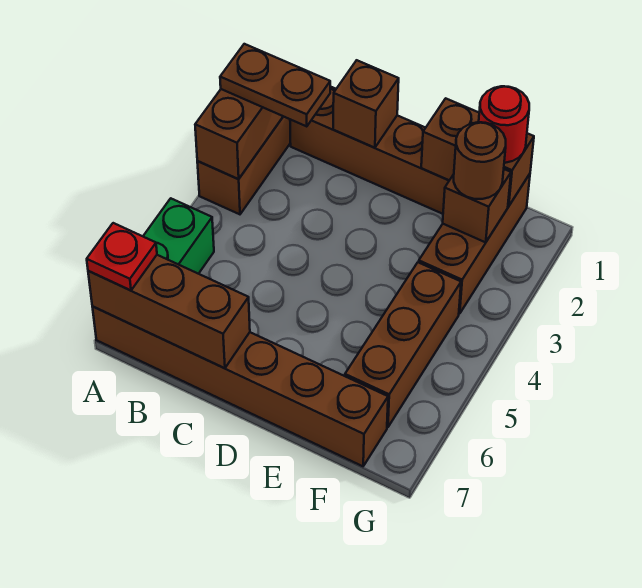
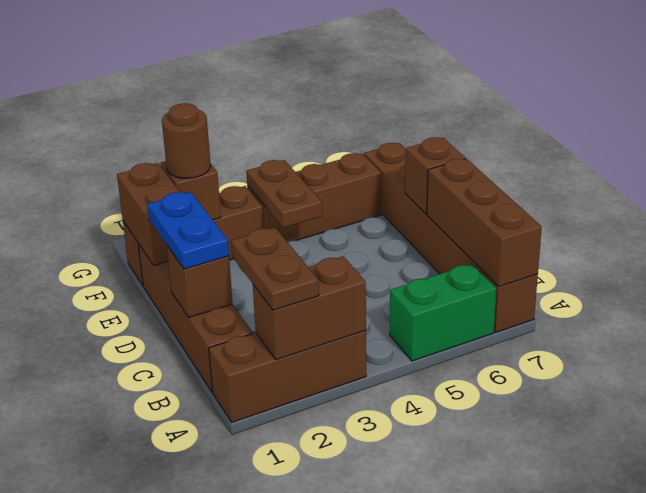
red plate A7 level 3 -> none
none -> blue plate C1:D1 level 3
none -> brown brick D7 level 2
none -> brown plate E4:F4 level 2
red round brick F1 level 3 -> none

